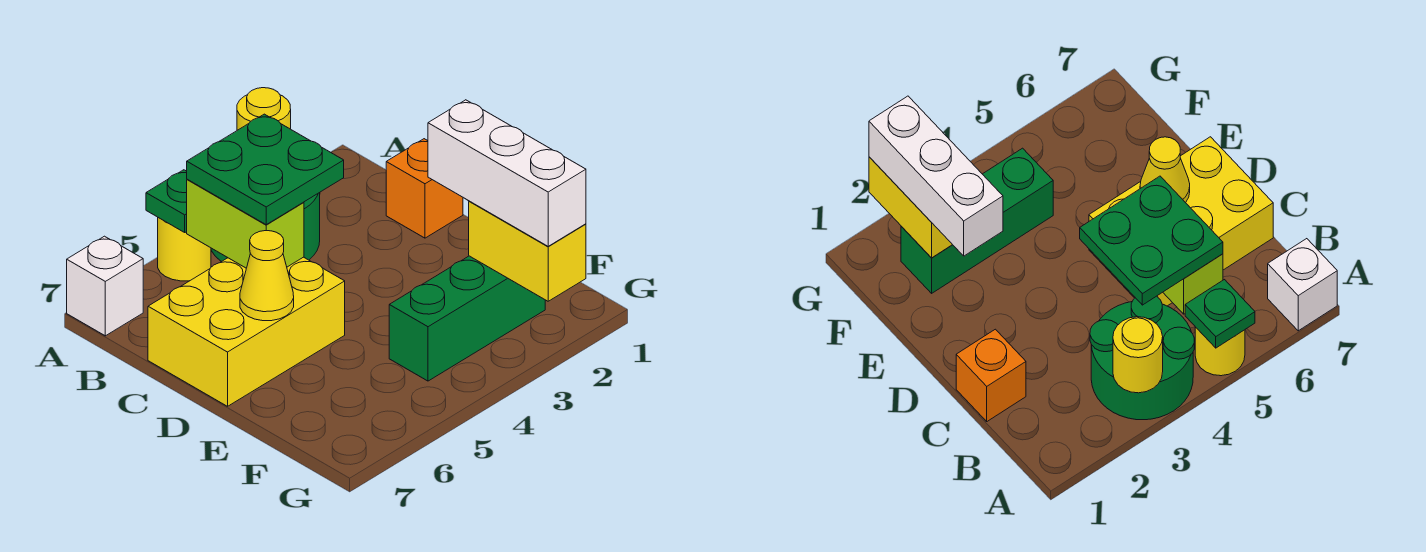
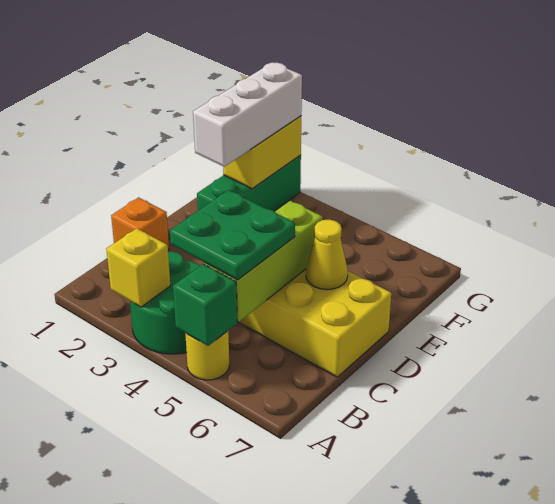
yellow round brick A3 level 2 -> yellow brick A3 level 2
green plate A5 level 2 -> green brick A5 level 2
white brick A7 level 1 -> none
lime brick B5:C5 level 2 -> lime brick B5:D5 level 2
green brick F2:F4 level 1 -> green brick E2:G2 level 1

